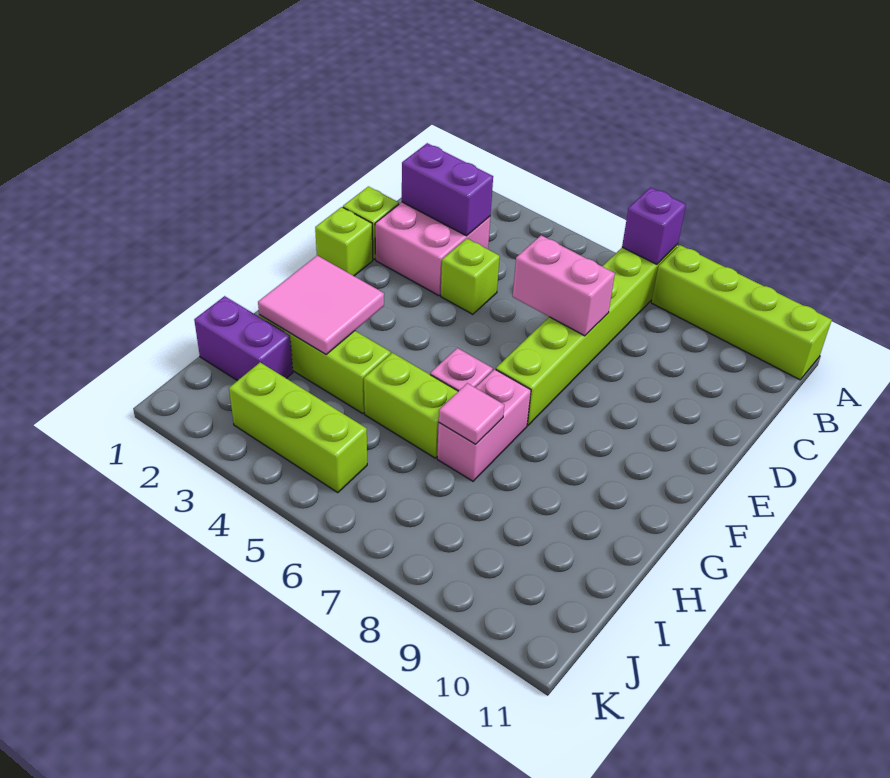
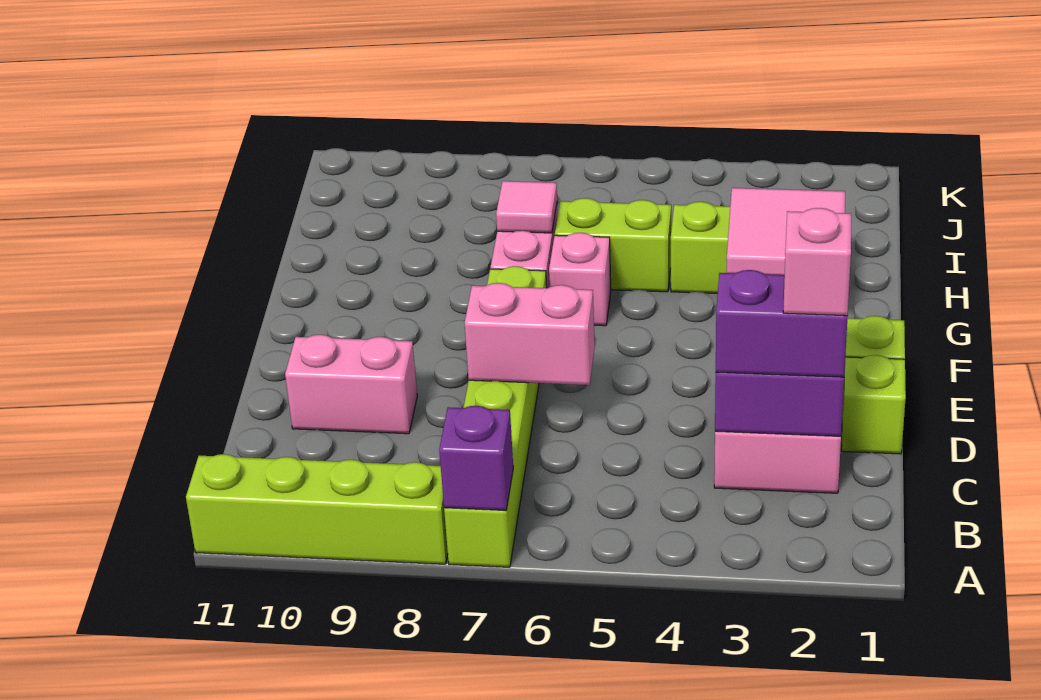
none -> pink brick C2 level 4
lime brick D4 level 1 -> none
none -> pink brick D9:D10 level 1
purple brick I1:I2 level 1 -> purple brick C2:C3 level 3
lime brick J3:J5 level 1 -> none

